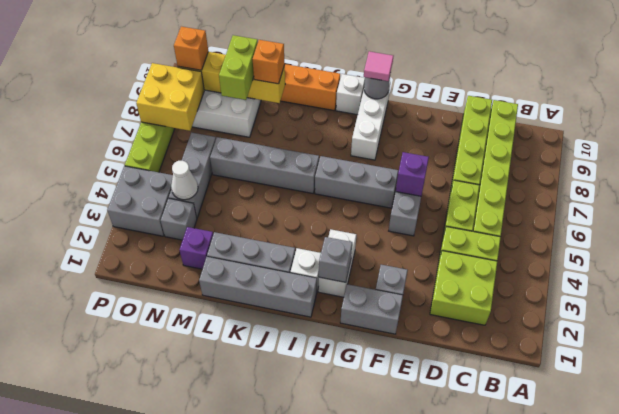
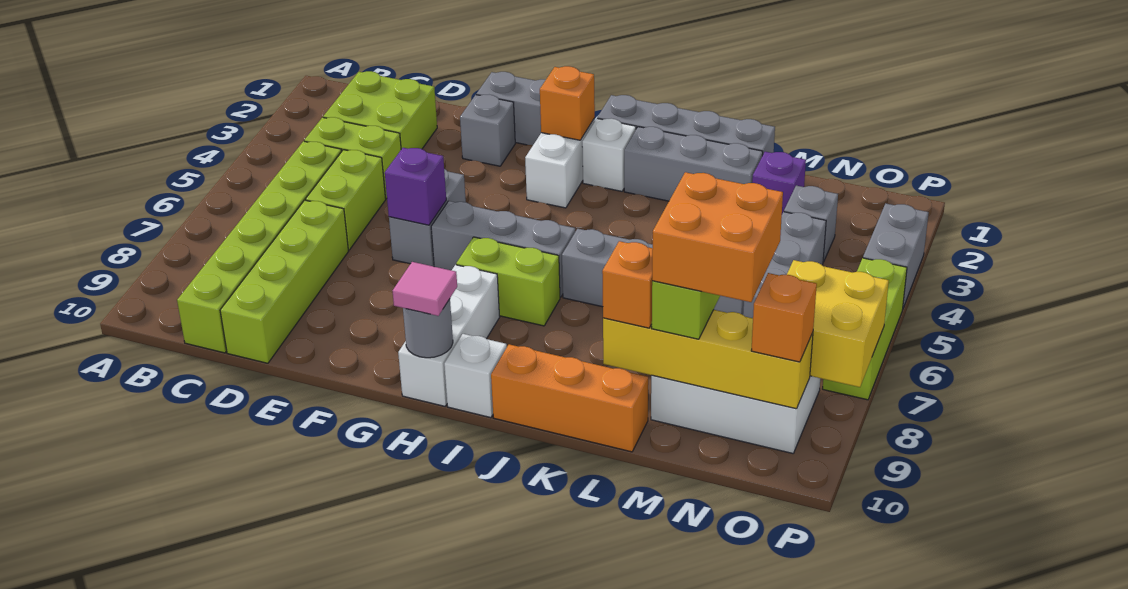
grey brick H2 level 2 -> orange brick H2 level 2
none -> lime brick H7:I7 level 1
none -> orange brick M8:N9 level 4
white cone N4 level 2 -> none
grey brick O3:P4 level 1 -> grey brick P3:P4 level 1

